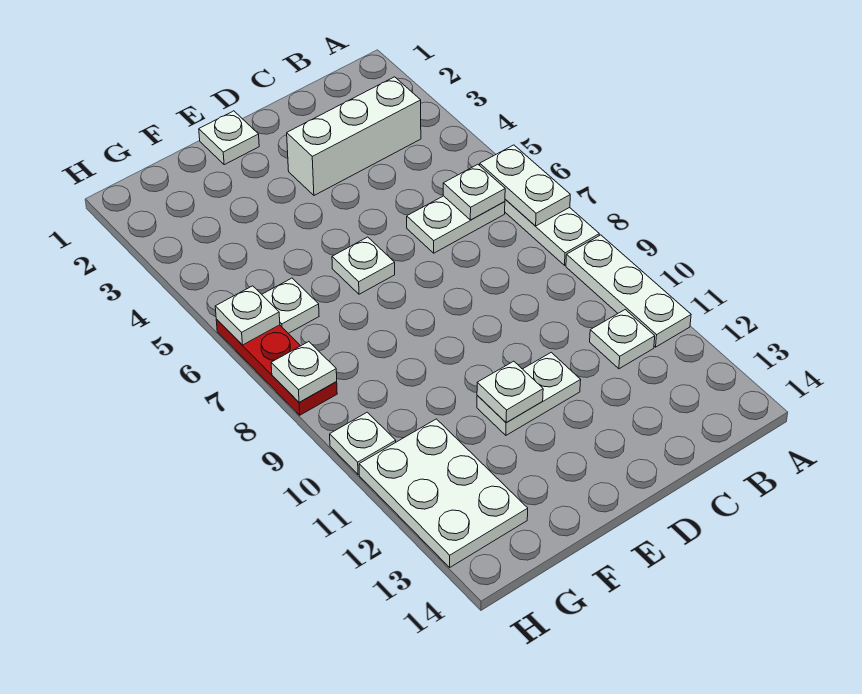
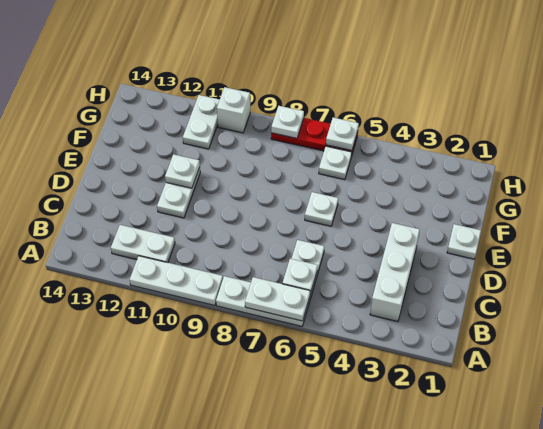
white plate B11 level 1 -> white plate B11:B12 level 1
white plate G11:H13 level 1 -> white plate G11:H11 level 1
white plate H10 level 1 -> white brick H10 level 1

